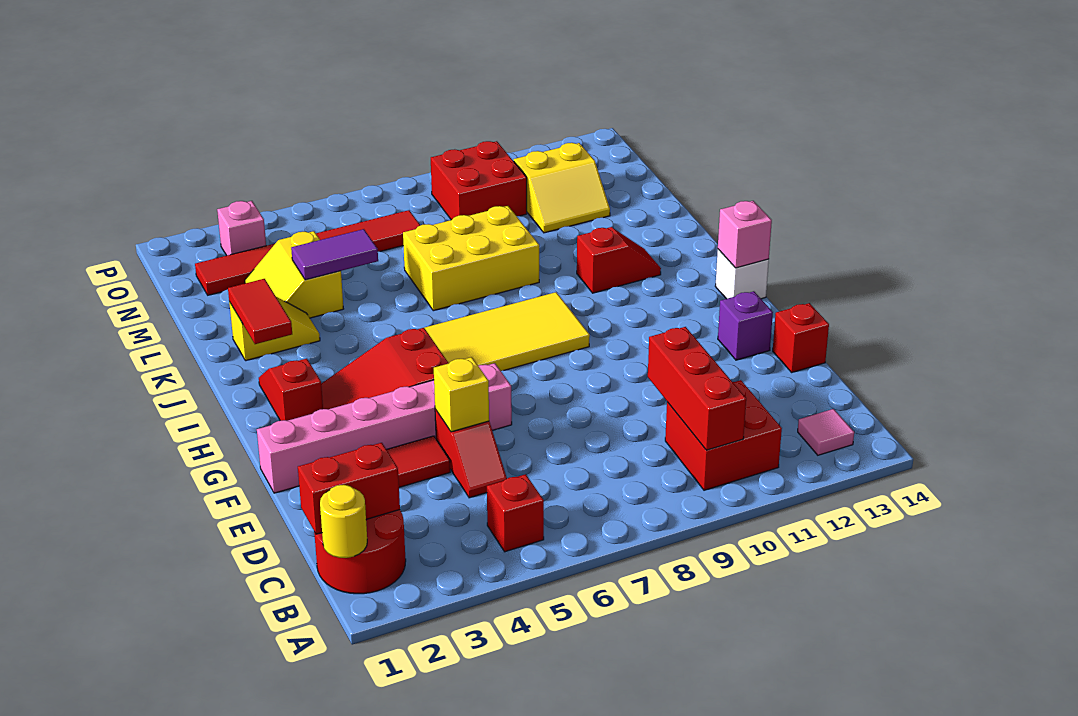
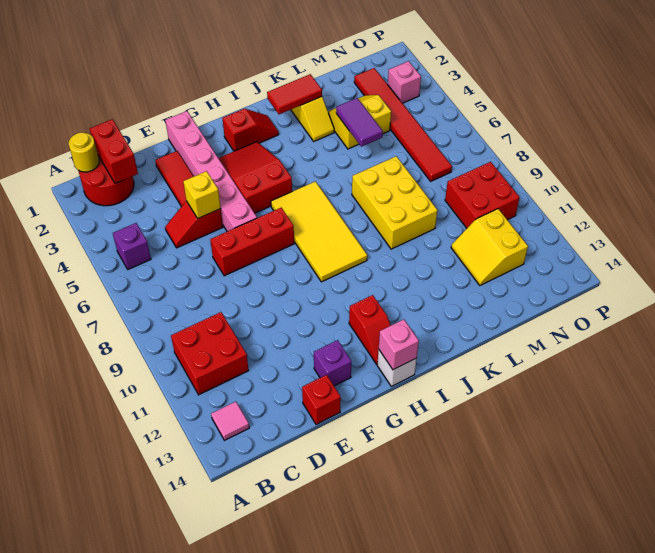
red brick B5 level 1 -> purple brick B5 level 1
red brick B10:D10 level 2 -> red brick E7:G7 level 1
red slope J11:J12 level 1 top 11 -> red slope H12:H13 level 1 top 12

